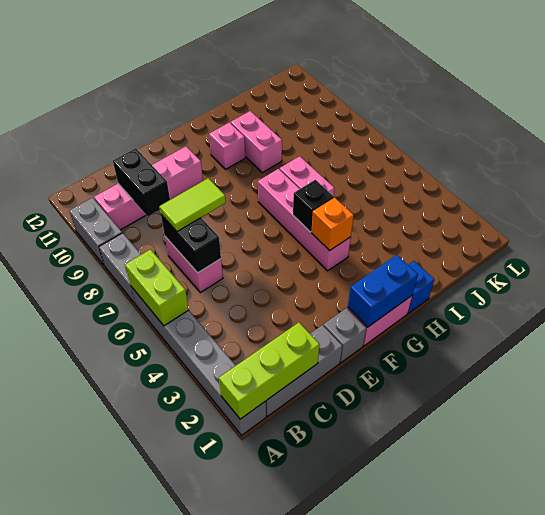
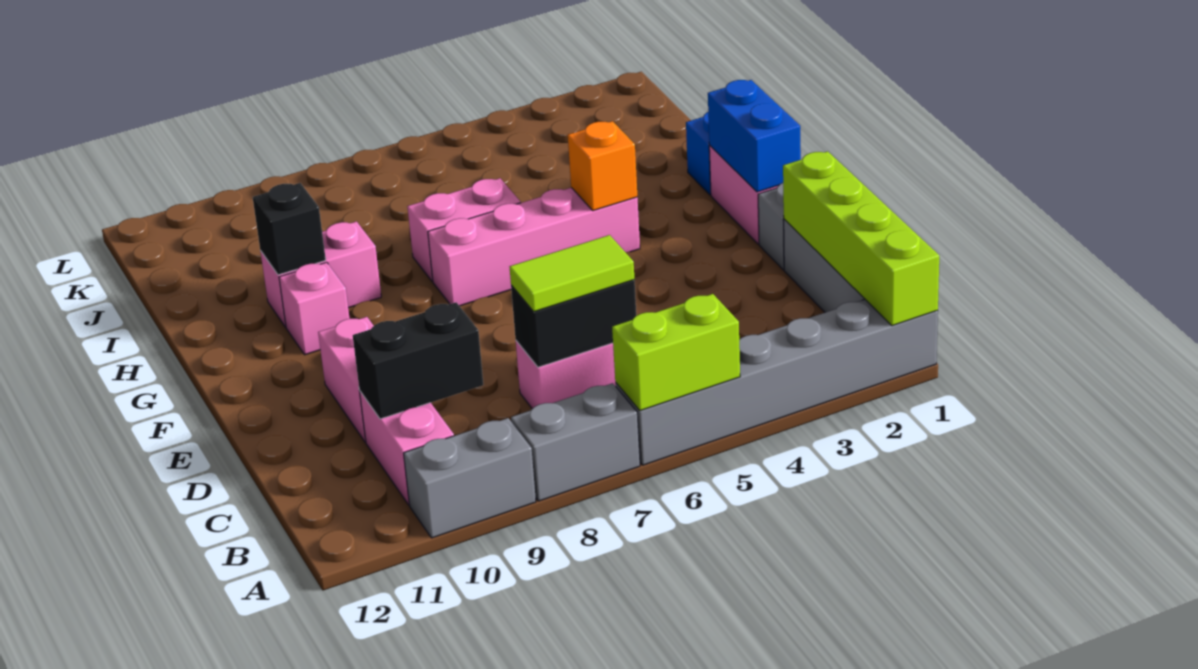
lime brick A1:C1 level 2 -> lime brick A1:D1 level 2
lime tile C7:D7 level 3 -> lime tile C6:C7 level 3
black brick G5 level 2 -> black brick H10 level 2

